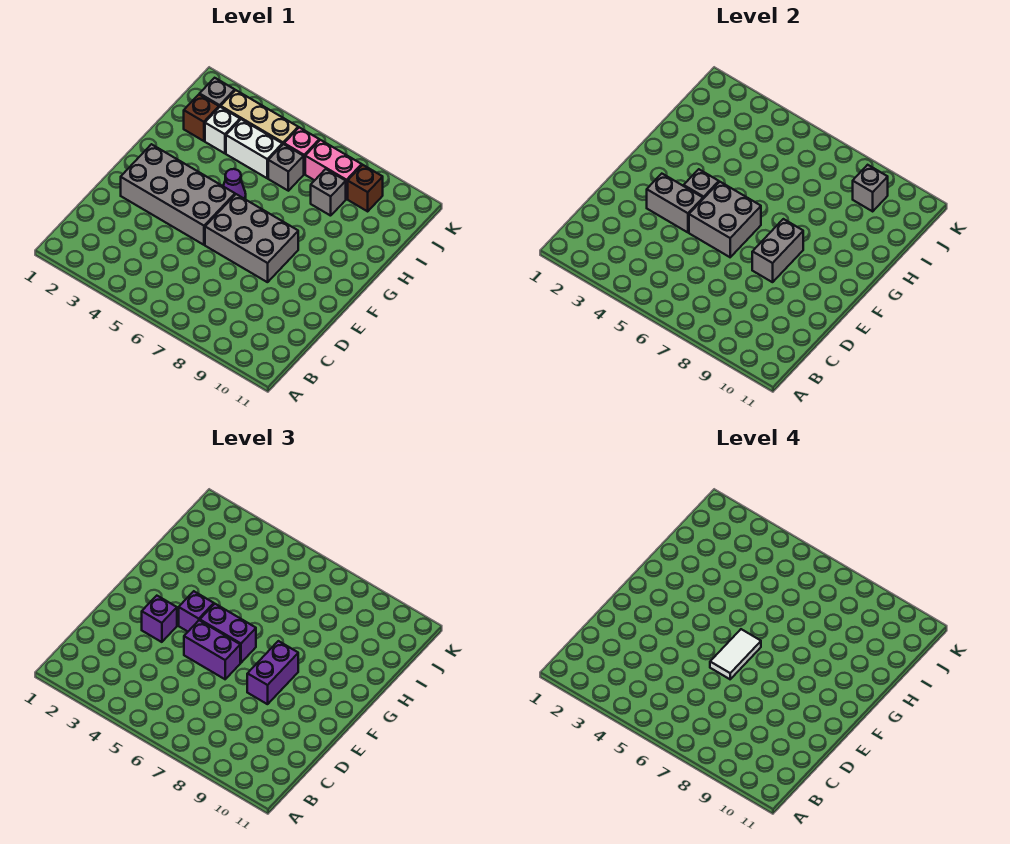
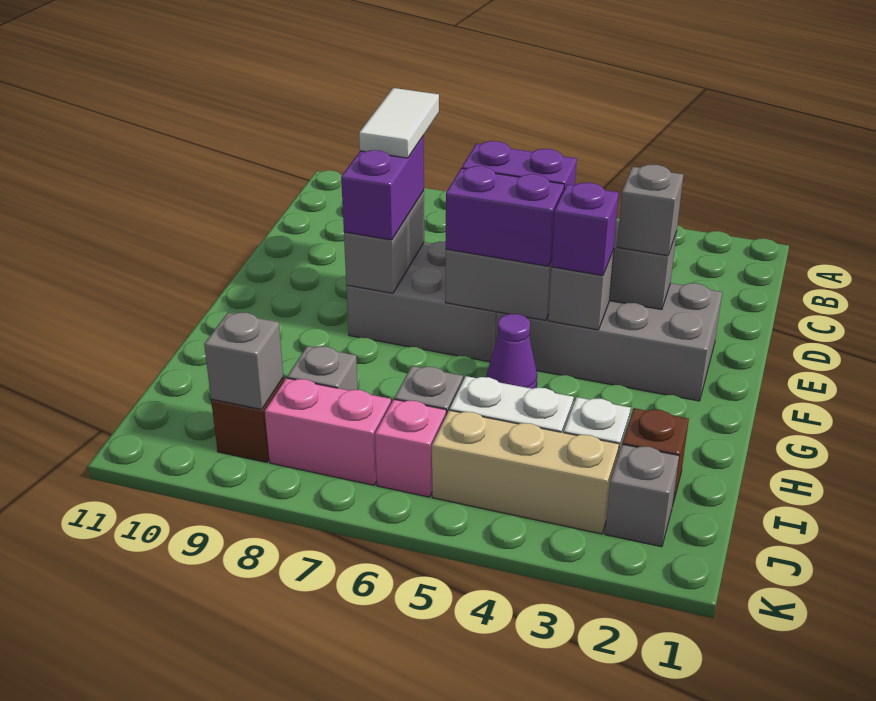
purple brick E3 level 3 -> grey brick E3 level 3
white tile E6:F6 level 4 -> white tile D8:E8 level 4

